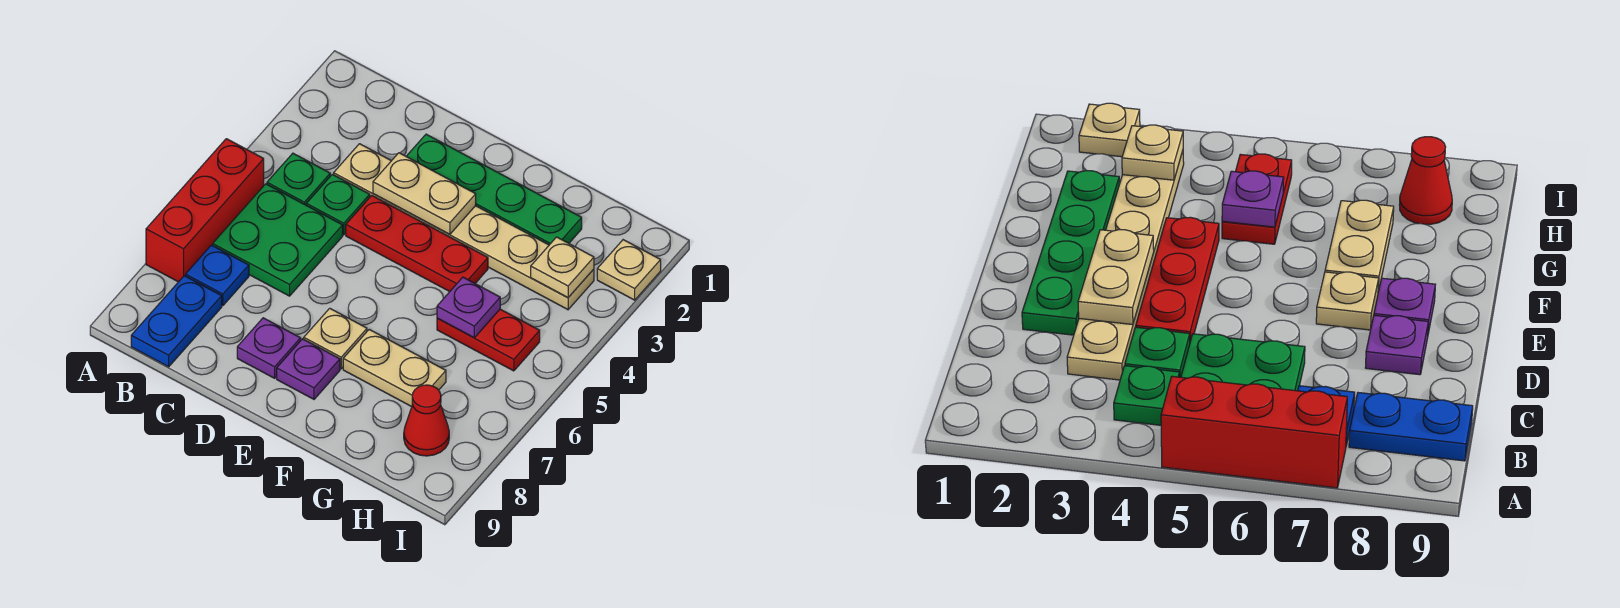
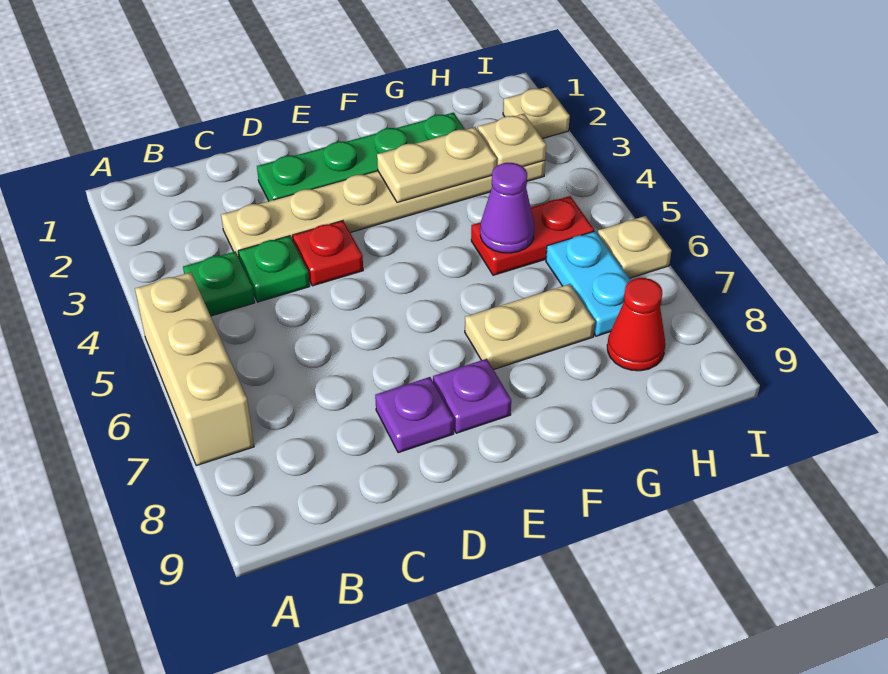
red brick A5:A7 level 1 -> tan brick A5:A7 level 1
green plate B5:C6 level 1 -> none
blue plate B7 level 1 -> none
blue plate B8:B9 level 1 -> none
tan plate D3:E3 level 2 -> tan plate F3:G3 level 2
red plate D4:F4 level 1 -> red plate D4 level 1
tan plate E7 level 1 -> tan plate I6 level 1
purple plate G5 level 2 -> purple cone G5 level 2
none -> cyan plate H6:H7 level 1

